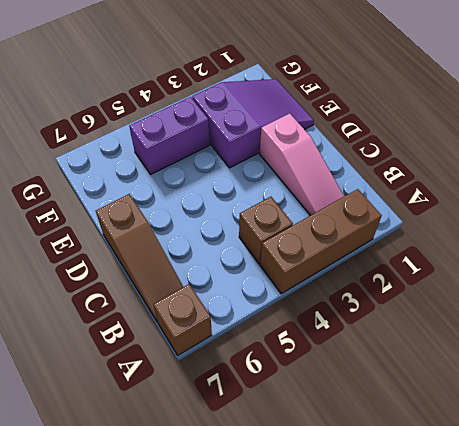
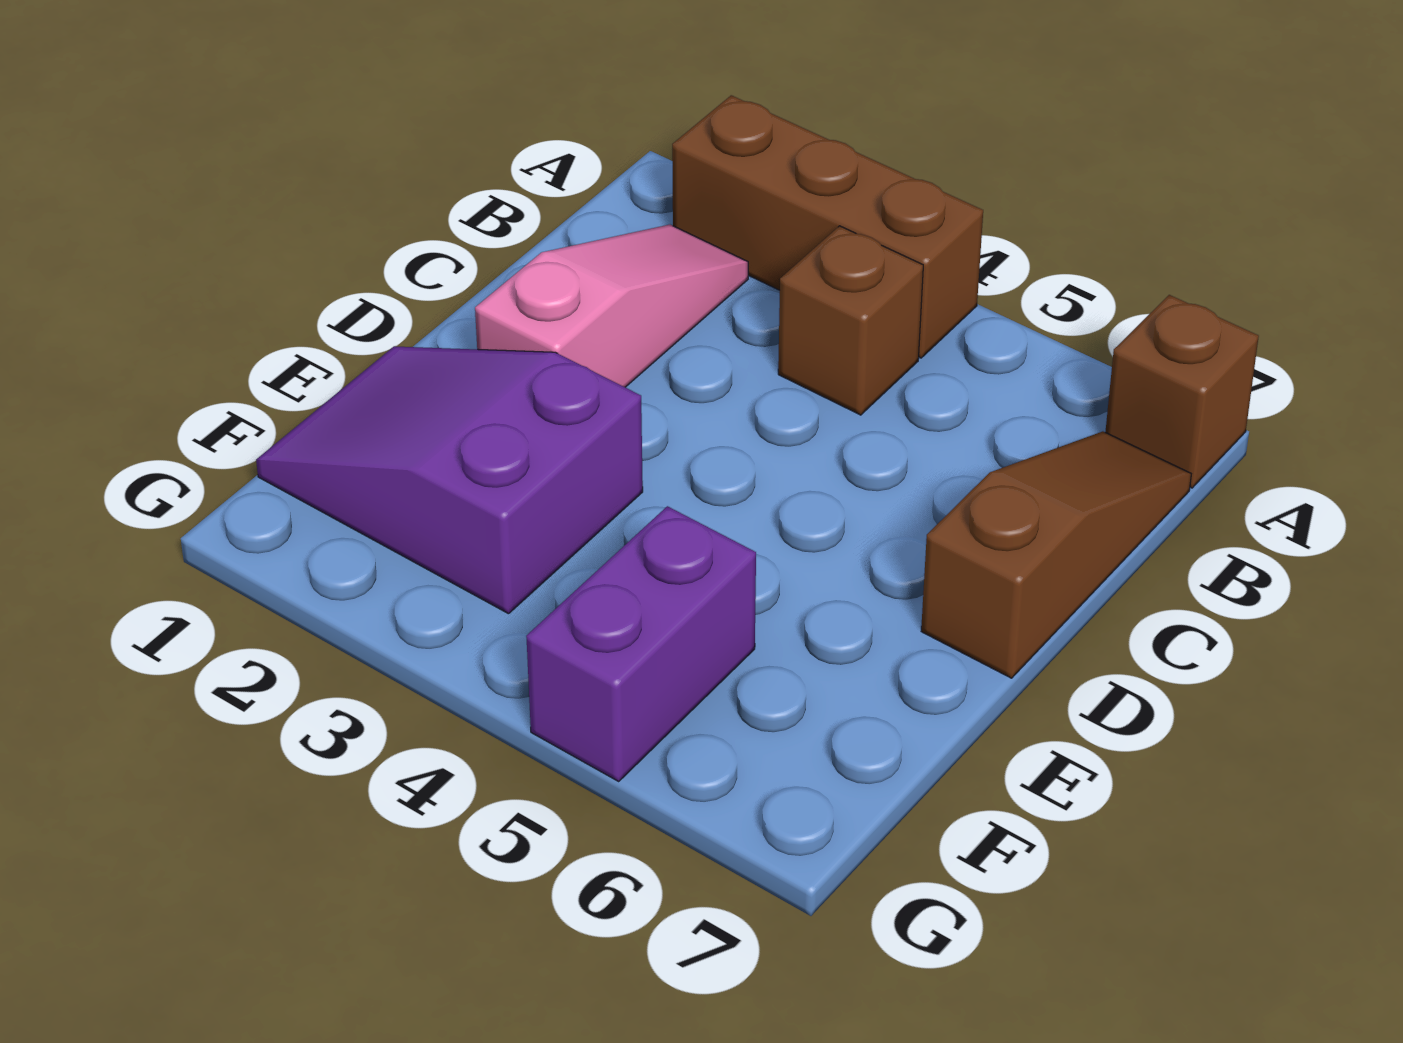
purple brick F4:F5 level 1 -> purple brick F5:G5 level 1

